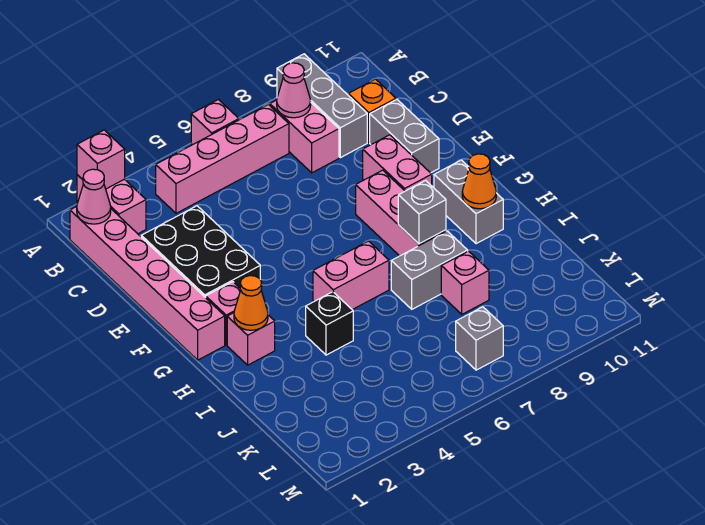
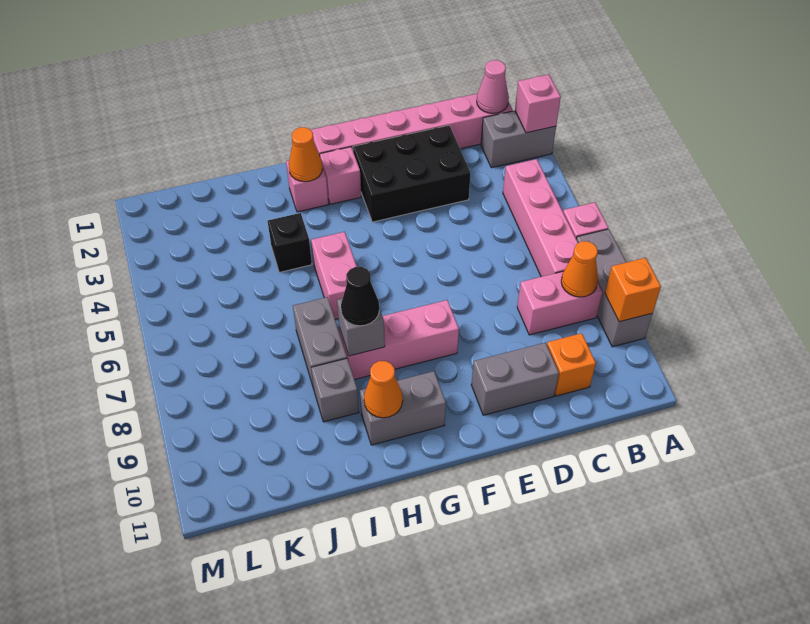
pink brick A2:B2 level 1 -> grey brick A2:B2 level 1
grey brick A9:C9 level 1 -> grey brick A7:A9 level 1
none -> orange brick A9 level 2
pink cone B8 level 2 -> orange cone B8 level 2
pink brick E9:F9 level 1 -> none
none -> black cone H8 level 3
pink brick J8 level 1 -> none
grey brick L7 level 1 -> grey brick I9 level 1

